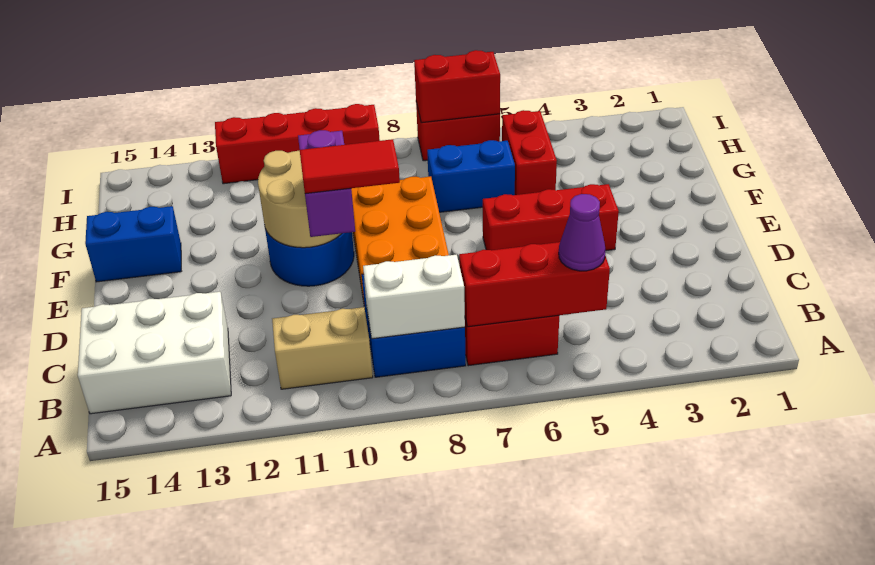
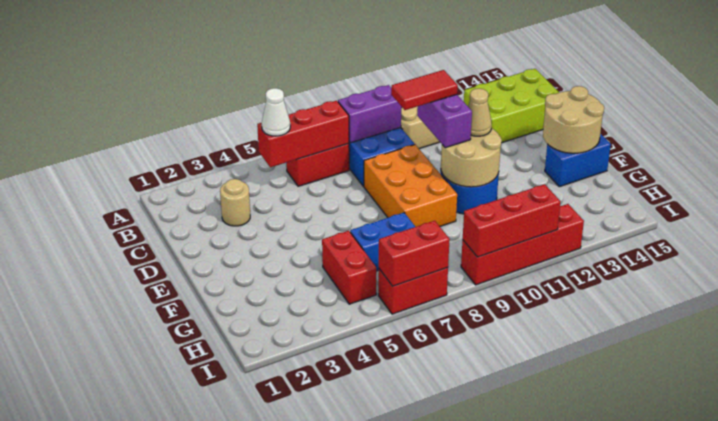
purple cone B5 level 3 -> white cone B5 level 3
white brick B8:B9 level 2 -> purple brick B8:B9 level 2
white brick B13:C15 level 1 -> lime brick B13:C15 level 1
none -> tan round brick C3 level 1
red brick E4:E6 level 1 -> red brick I9:I11 level 2
none -> tan cone E11 level 3
none -> tan round brick E14:F15 level 2

